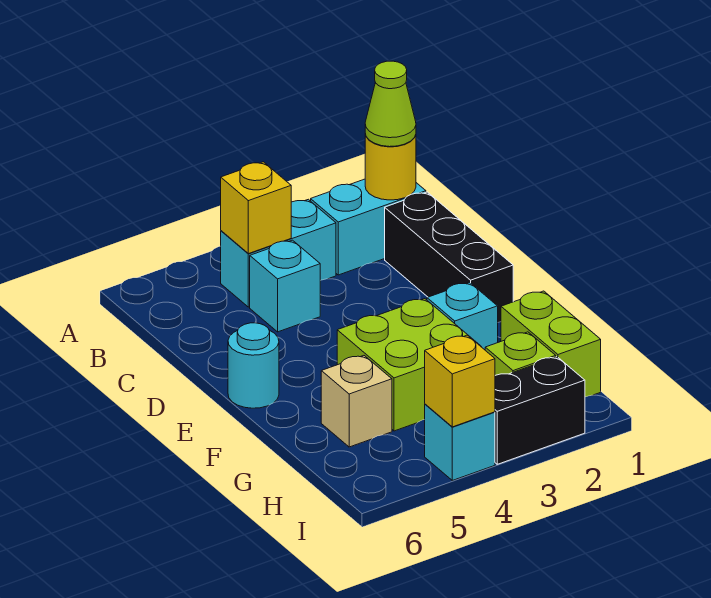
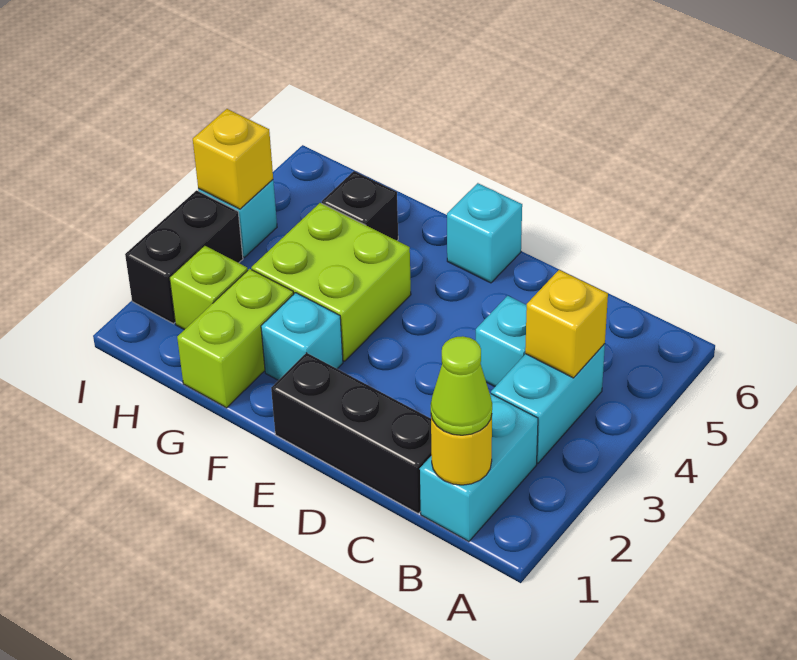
cyan round brick E6 level 1 -> cyan brick E6 level 1
lime brick G1:H1 level 1 -> lime brick G1:G2 level 1
tan brick G5 level 1 -> black brick G5 level 1

